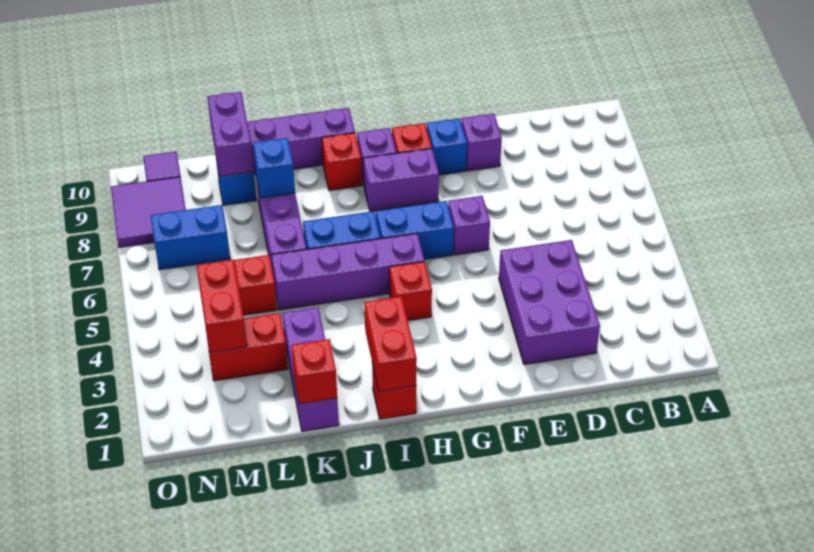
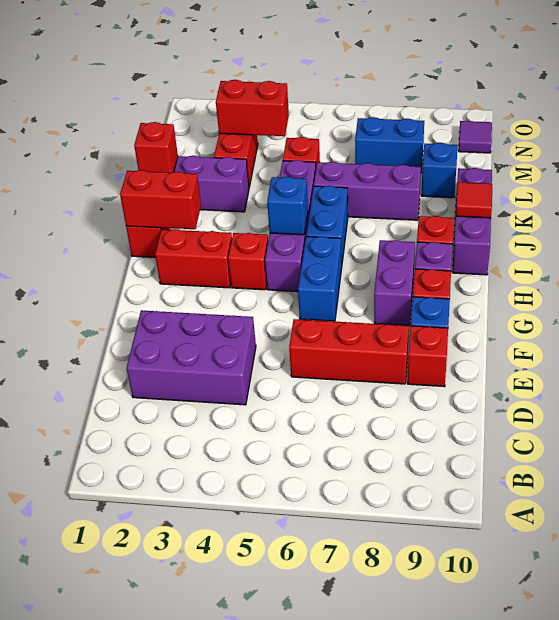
none -> red brick E6:E8 level 1
purple brick E9 level 1 -> red brick E9 level 1
purple brick F6 level 1 -> none
none -> red brick H2:H3 level 1
none -> red tile J10 level 2
blue brick K8 level 2 -> blue brick I5 level 2
purple brick L9:L10 level 2 -> none
blue brick M7:N7 level 1 -> blue brick M7:M8 level 1
purple tile N8:O9 level 1 -> none

